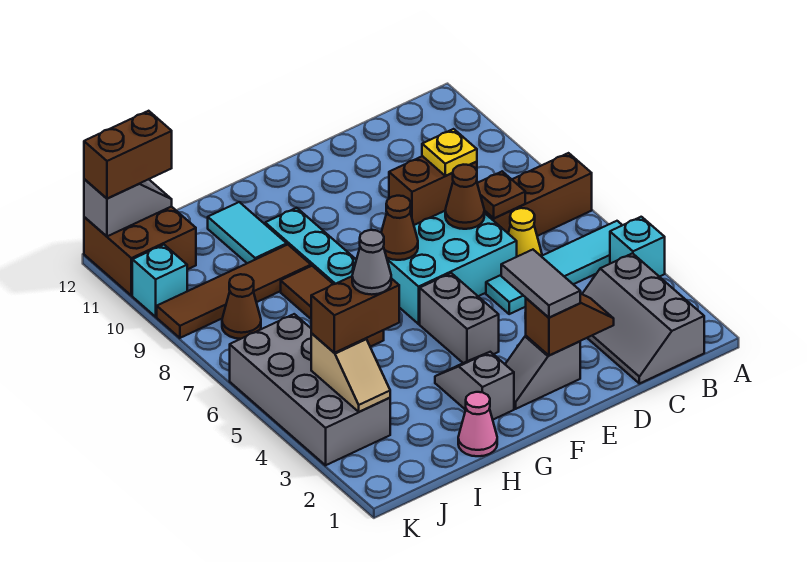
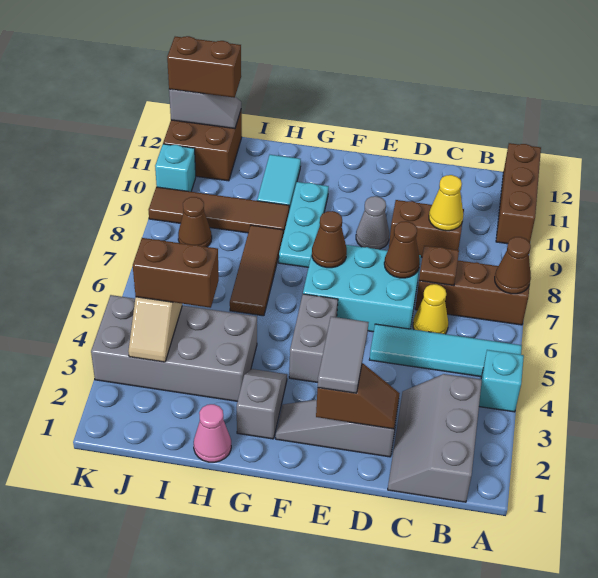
none -> brown cone A7 level 2
none -> brown brick A10:A12 level 1
yellow plate C9 level 2 -> yellow cone C9 level 2
grey slope E2:F2 level 1 top E -> grey slope D2:F2 level 1 top D
grey cone I4 level 4 -> grey cone E9 level 1
grey brick J3:K6 level 1 -> grey brick H3:K4 level 1

